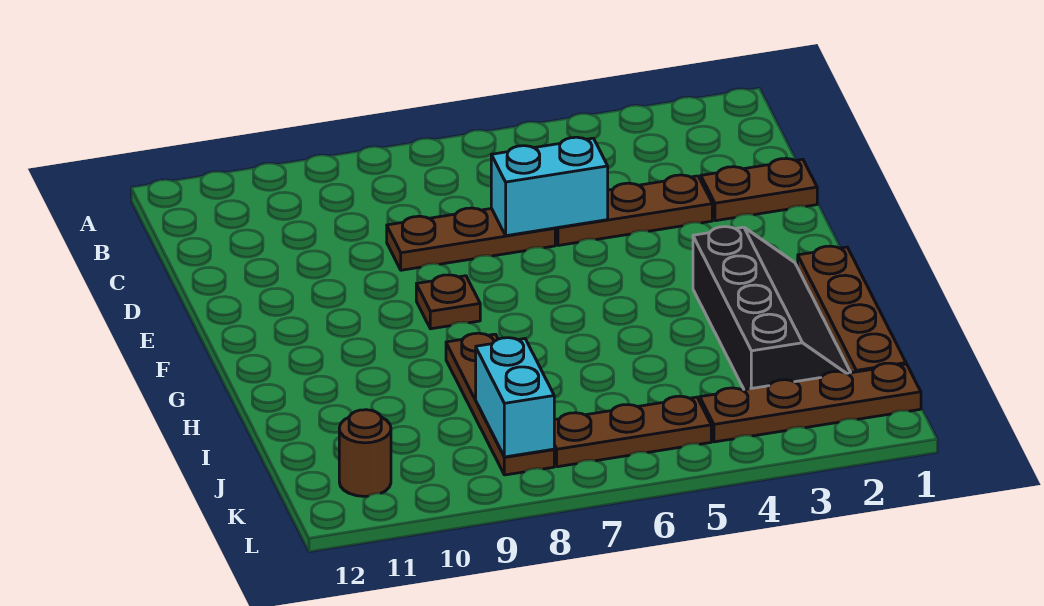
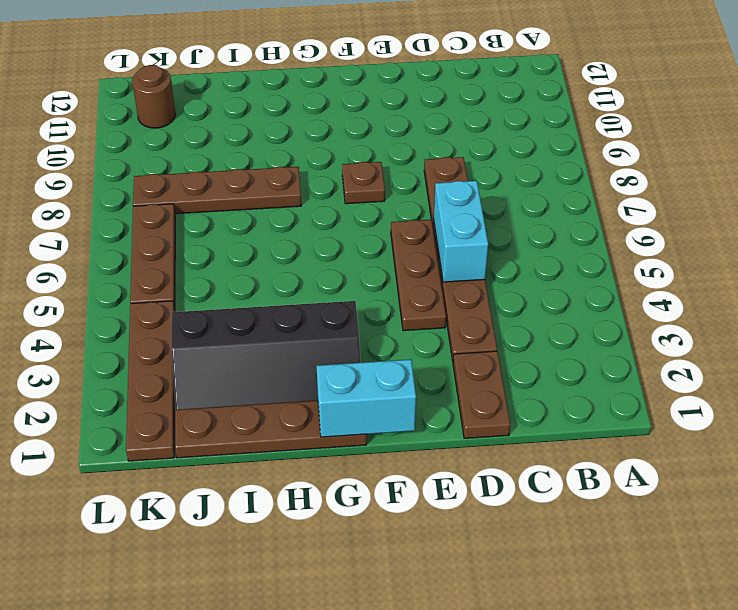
none -> brown plate E4:E6 level 1
cyan brick J8:K8 level 2 -> cyan brick F1:G1 level 2

